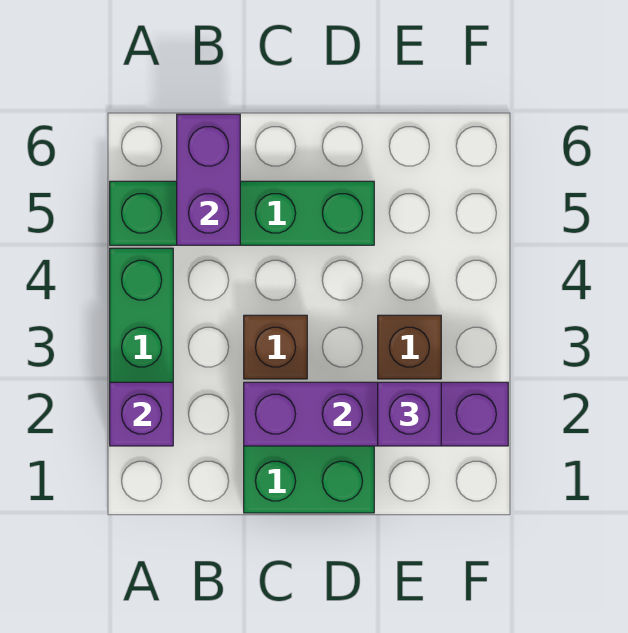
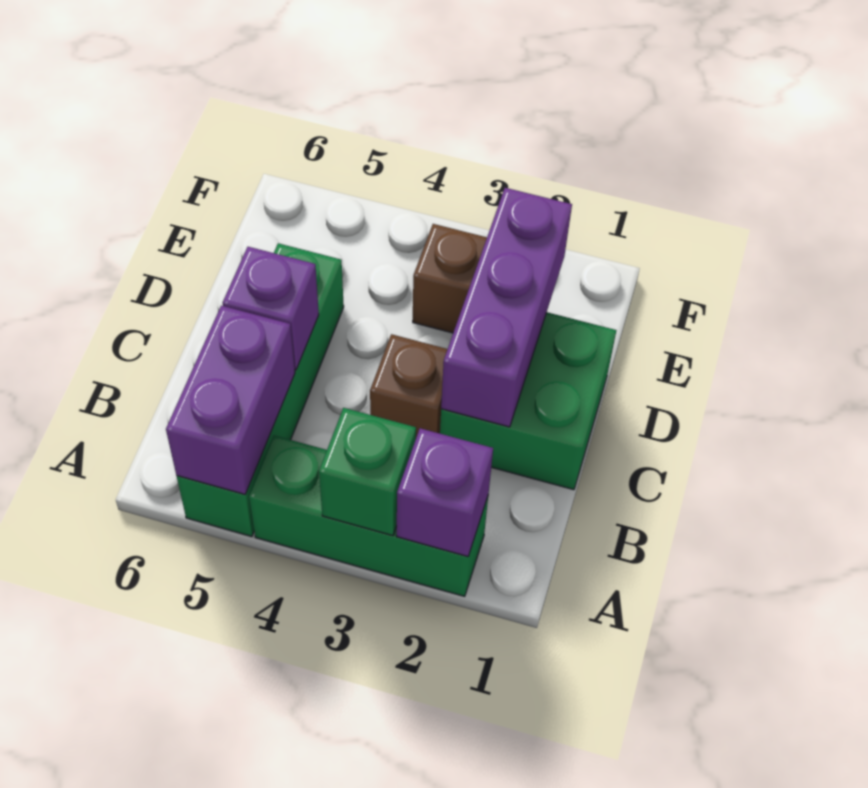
none -> green brick A3 level 2
purple brick B5:B6 level 2 -> purple brick A5:B5 level 2
purple brick C2:F2 level 2 -> purple brick C2:E2 level 2
purple brick E2 level 3 -> purple brick C5 level 2

